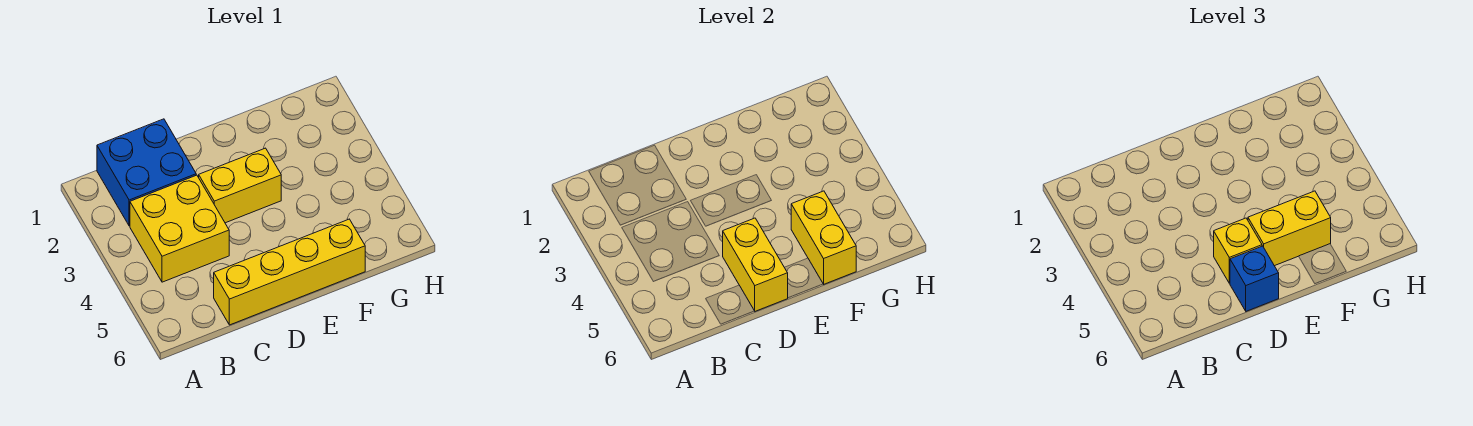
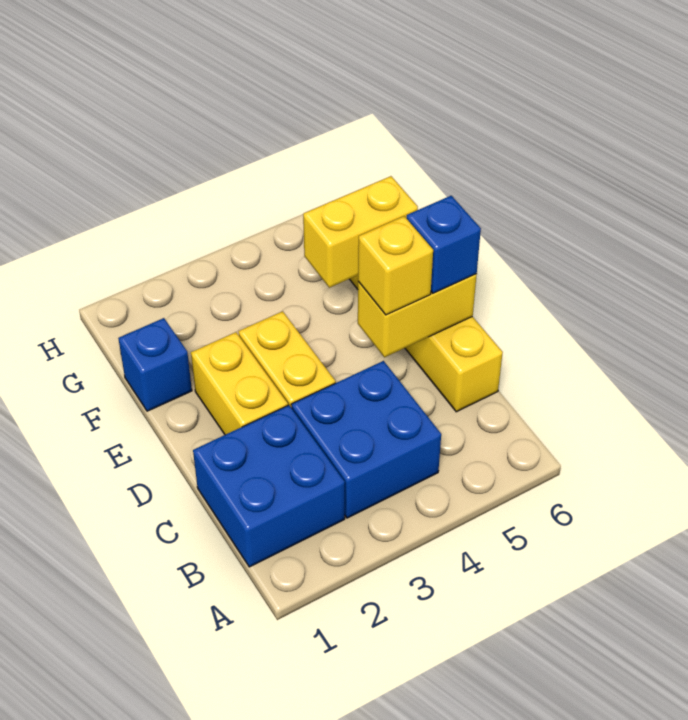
yellow brick B3:C4 level 1 -> blue brick B3:C4 level 1
yellow brick E5:F5 level 3 -> yellow brick D2:E2 level 1
none -> blue brick F1 level 1

